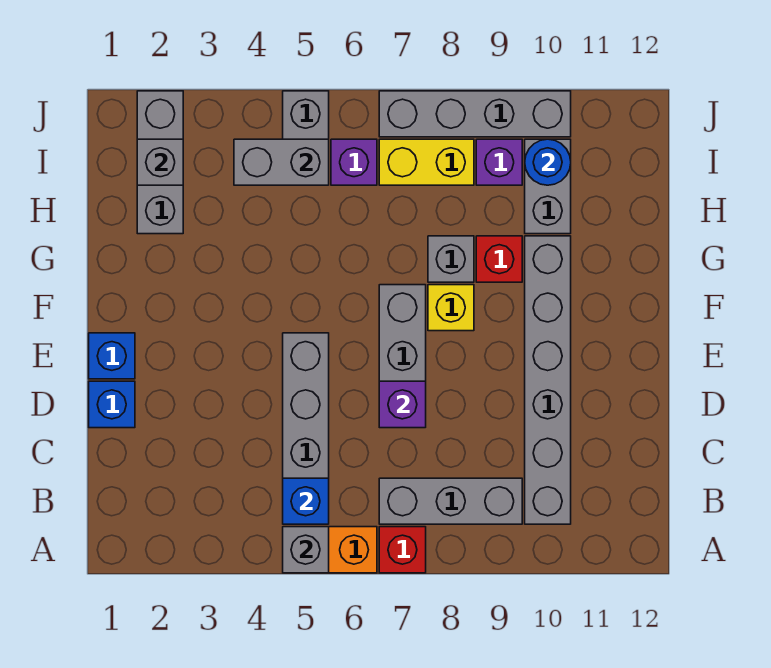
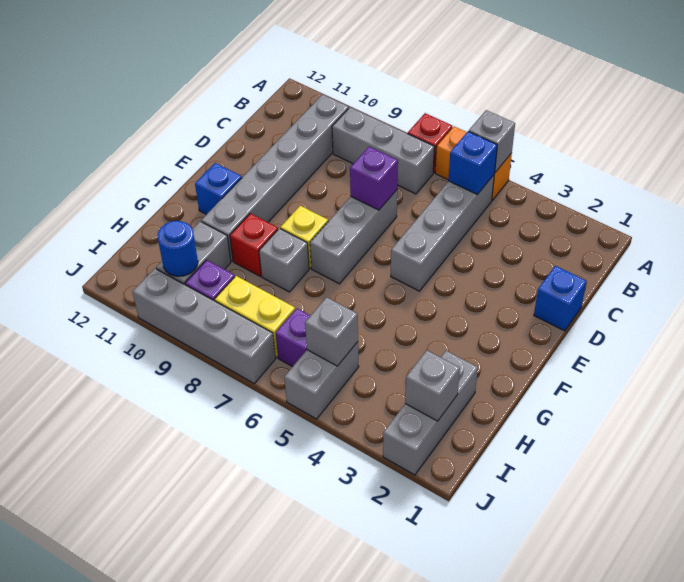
blue brick E1 level 1 -> blue brick F11 level 1
grey brick I4:I5 level 2 -> grey brick I5 level 2

